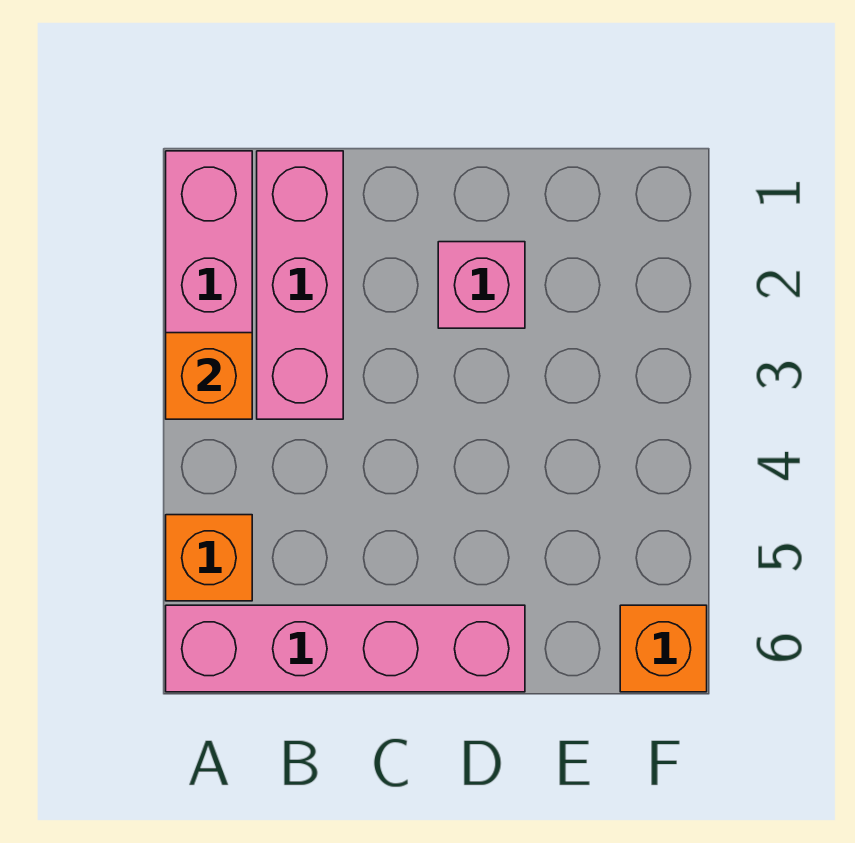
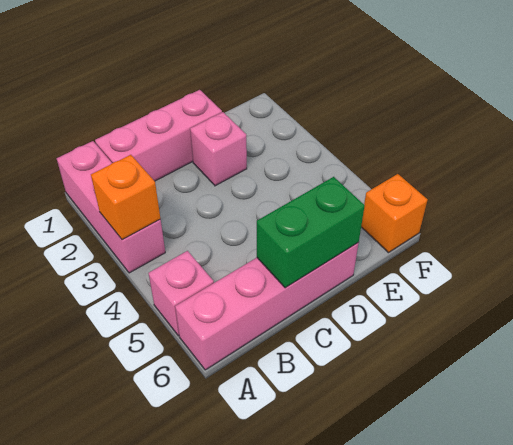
orange brick A5 level 1 -> pink brick A5 level 1
pink brick B1:B3 level 1 -> pink brick B1:D1 level 1
none -> green brick C6:D6 level 2

